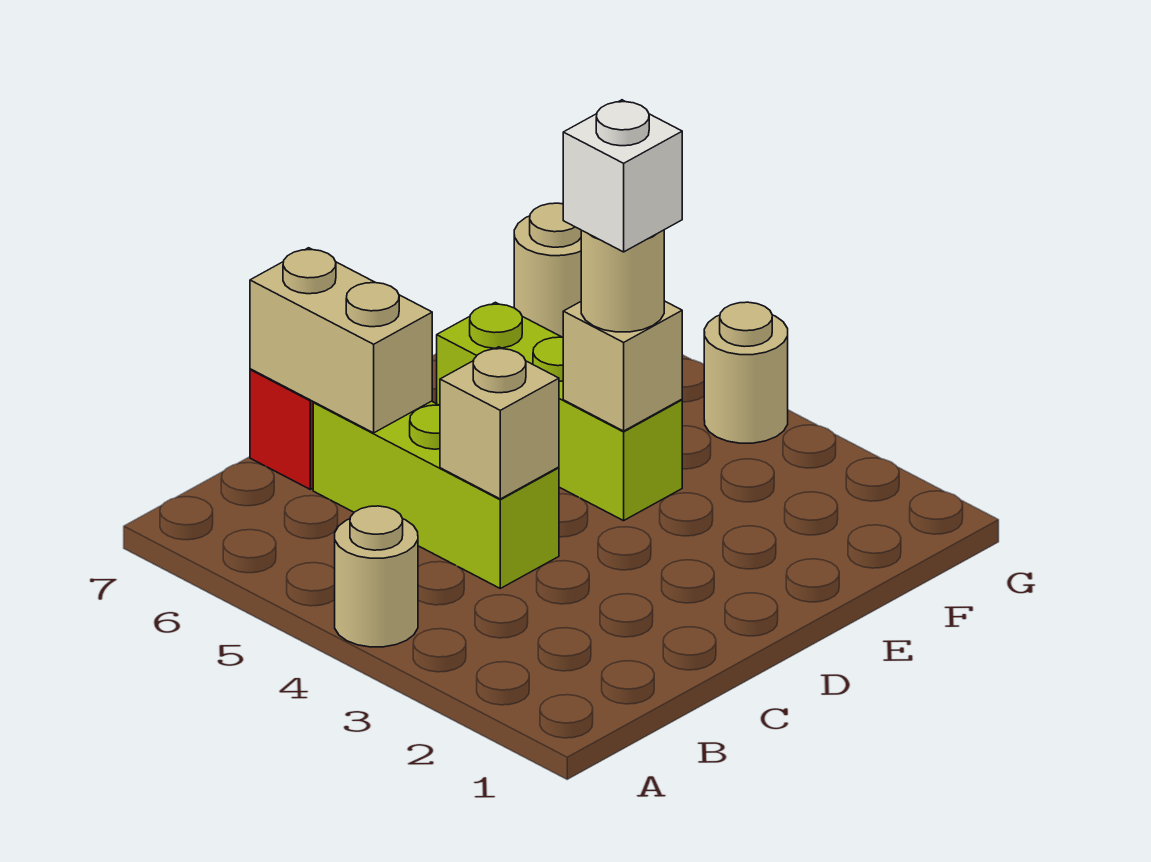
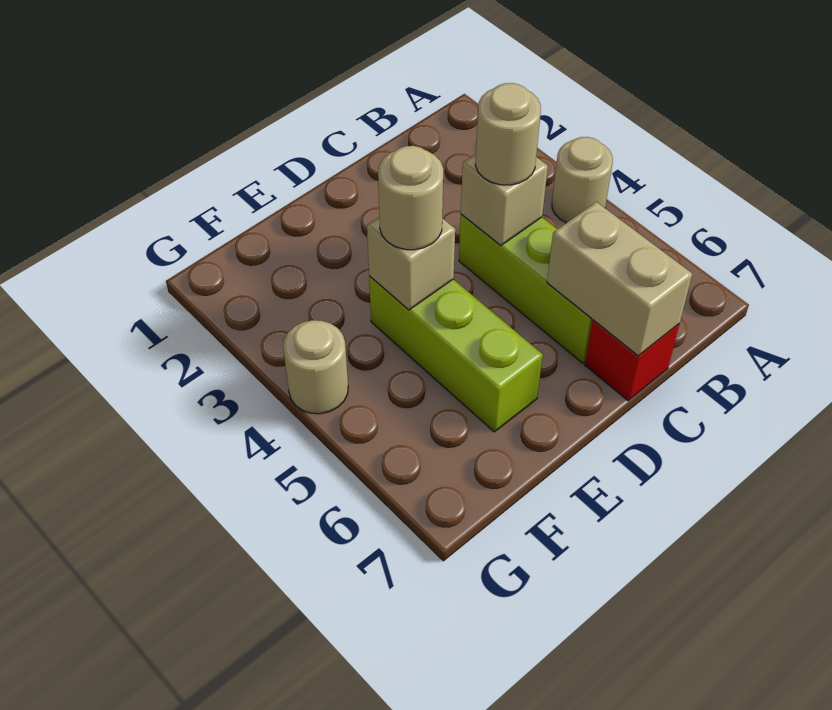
white brick E4 level 4 -> none
tan round brick G7 level 1 -> tan round brick C4 level 3

